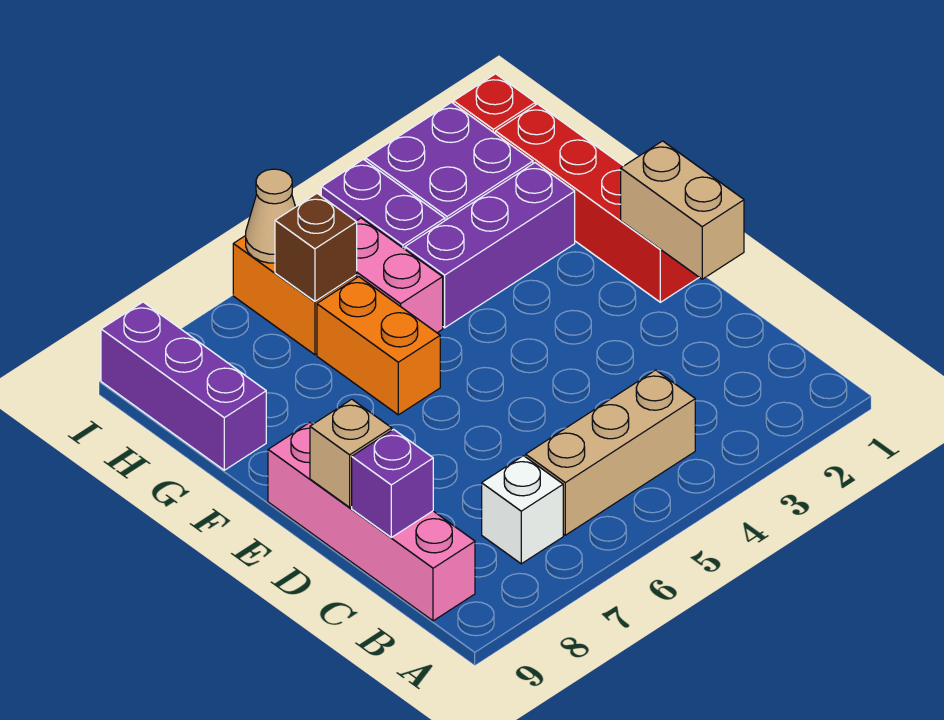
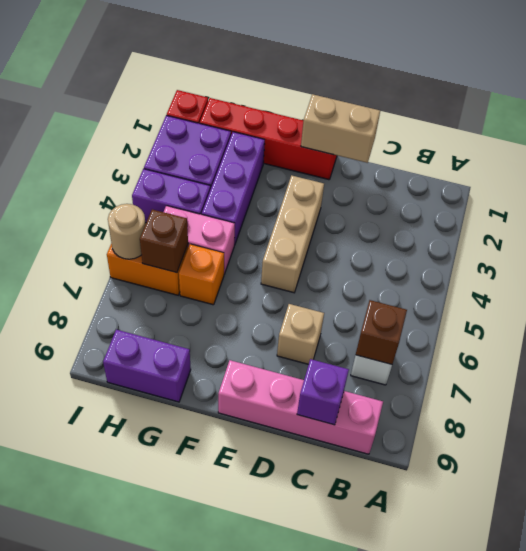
tan brick B4:B6 level 1 -> tan brick E3:E5 level 1
none -> brown brick B7 level 2
tan brick D9 level 2 -> tan brick D7 level 1
orange brick F6:G6 level 1 -> orange brick G6 level 1
purple brick G9:I9 level 1 -> purple brick G9:H9 level 1
tan cone I6 level 2 -> tan round brick I6 level 2

